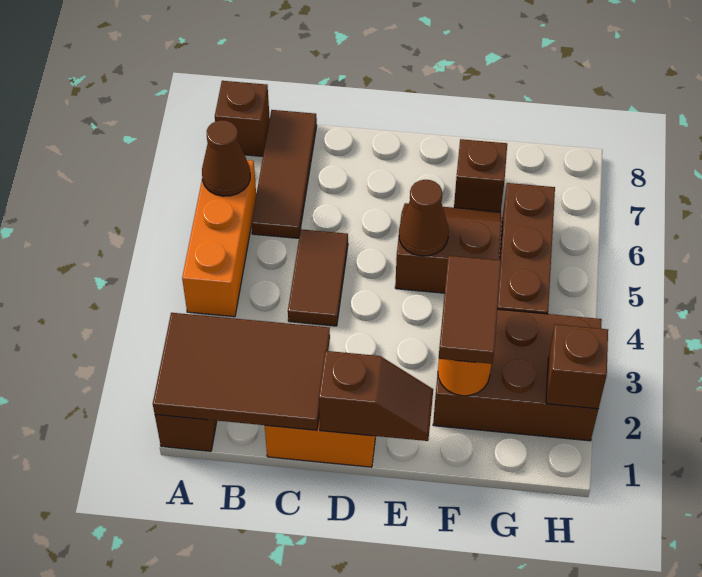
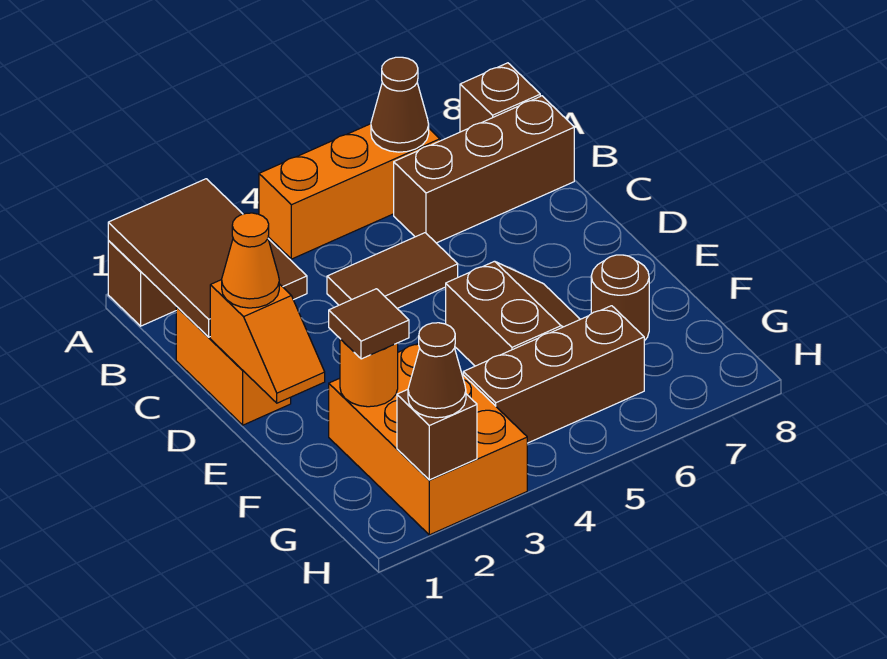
brown tile B6:B8 level 1 -> brown brick B6:B8 level 1
brown slope D1:E1 level 2 top D -> orange slope D1:E1 level 2 top D
none -> orange cone D1 level 3
brown cone E5 level 2 -> brown cone H2 level 3
brown brick F2:H3 level 1 -> orange brick F2:H3 level 1
brown tile F2:F3 level 3 -> brown tile F2 level 3
brown brick F7 level 1 -> brown round brick F7 level 1

